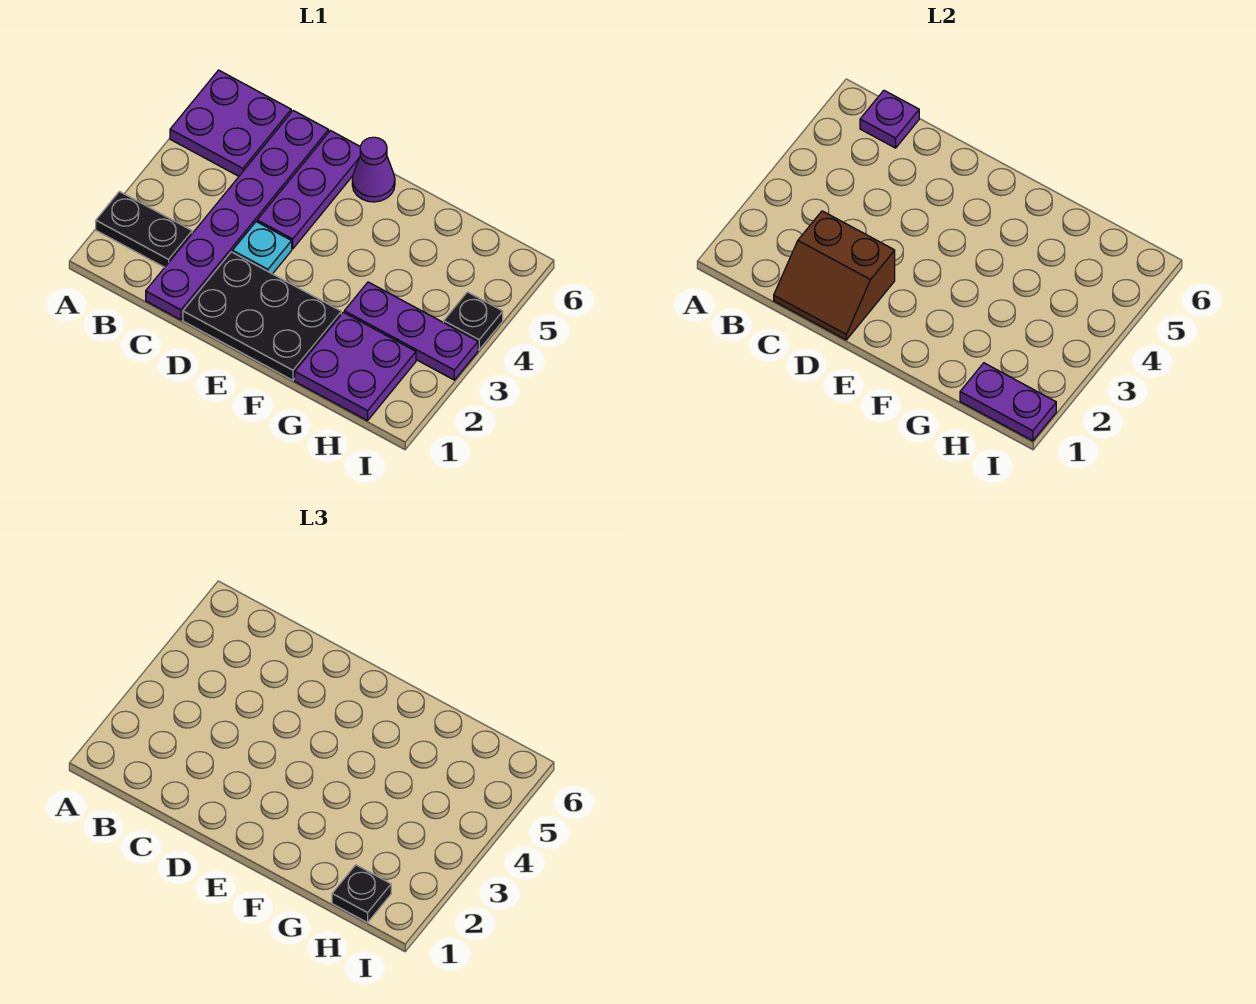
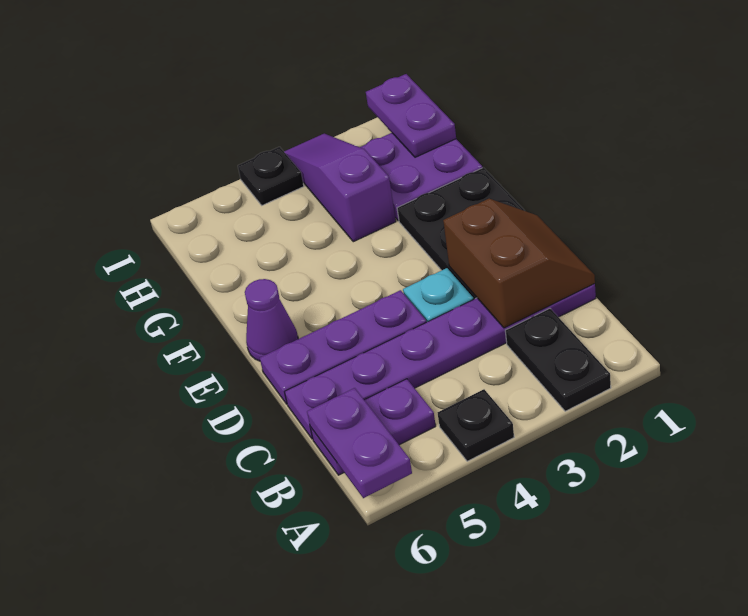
purple plate A5:B6 level 1 -> purple plate B5:B6 level 1
purple plate B6 level 2 -> purple plate A6:B6 level 2
purple plate G3:I3 level 1 -> purple slope G3:I3 level 1 top G
black plate H1 level 3 -> black plate A4 level 1

